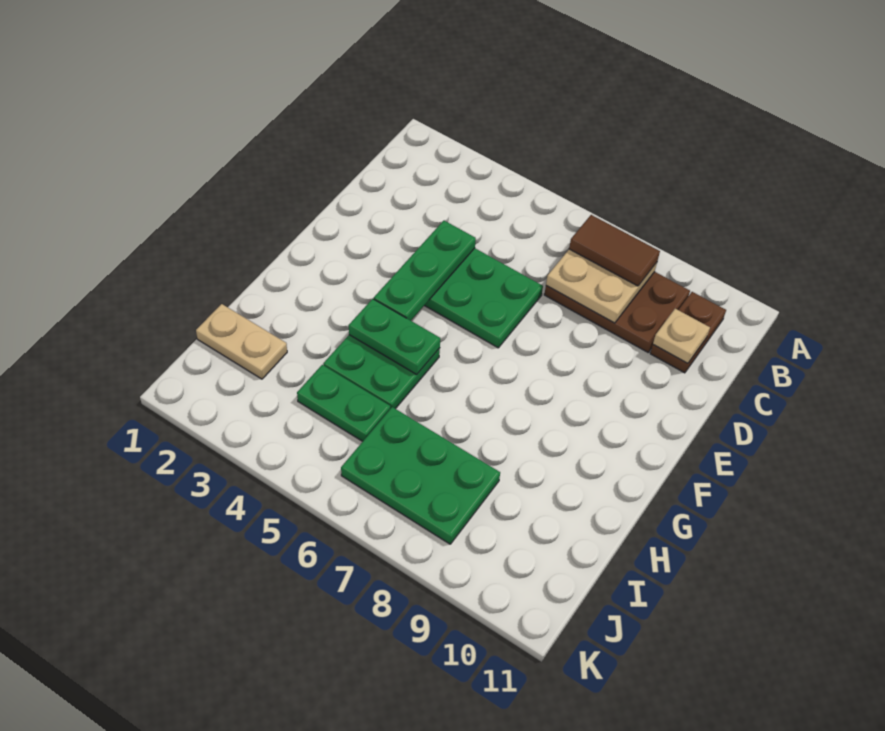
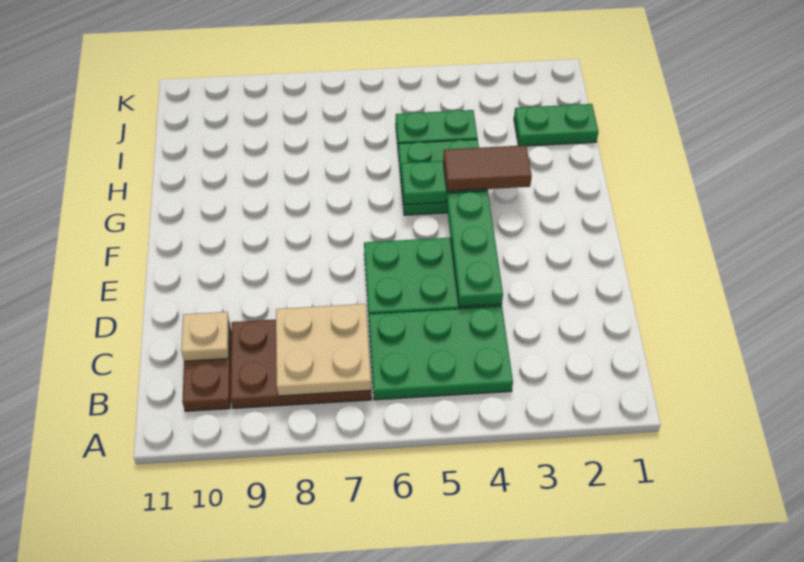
brown tile B7:B8 level 3 -> brown tile G3:G4 level 3
tan plate I1:I2 level 1 -> green plate I1:I2 level 1
green plate I6:J8 level 1 -> green plate B4:C6 level 1

